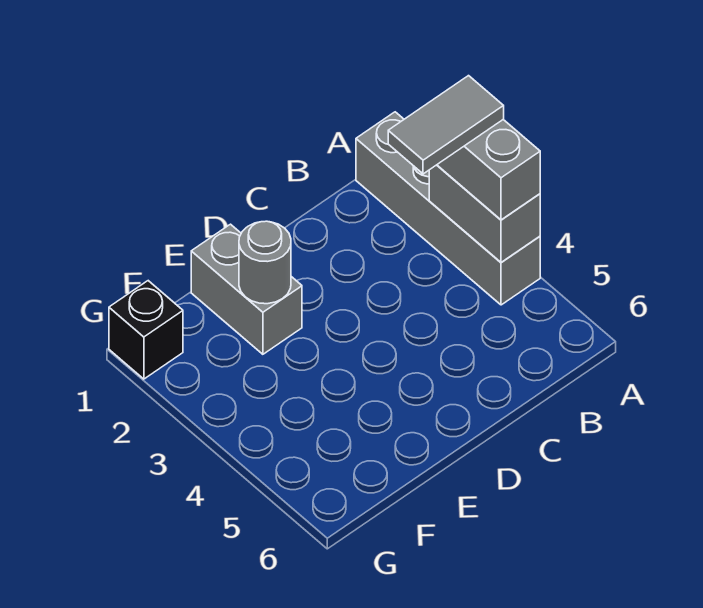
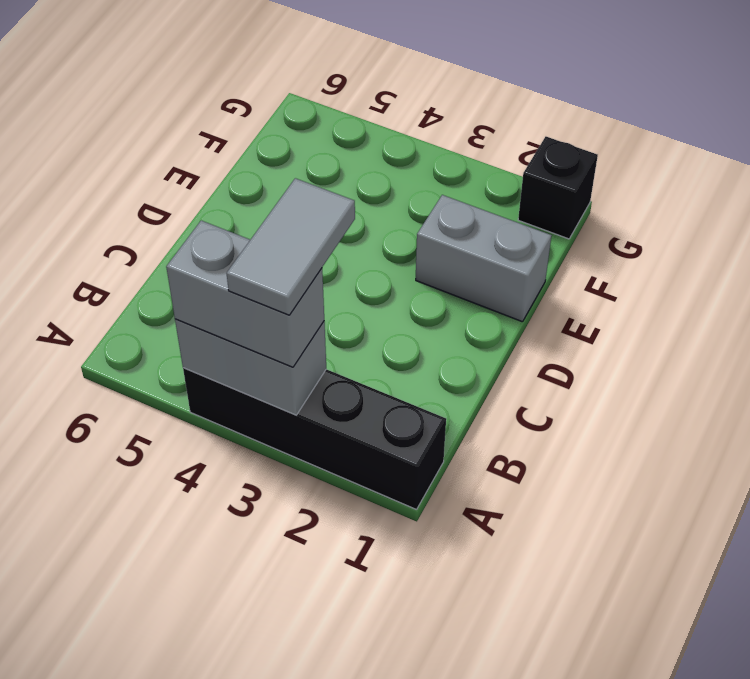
grey brick A1:A4 level 1 -> black brick A1:A4 level 1
grey round brick E2 level 2 -> none

